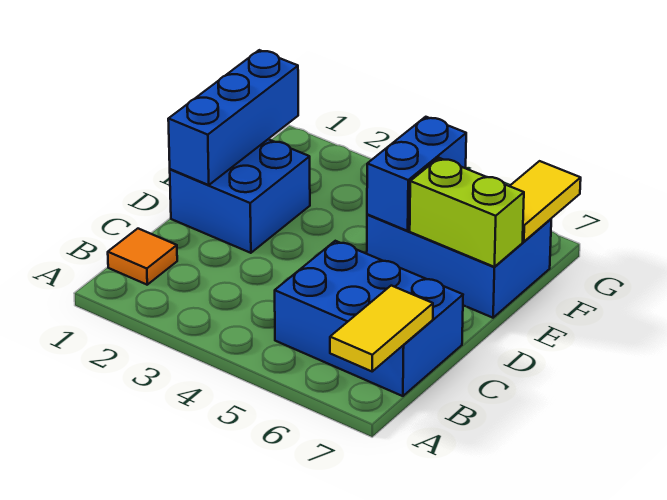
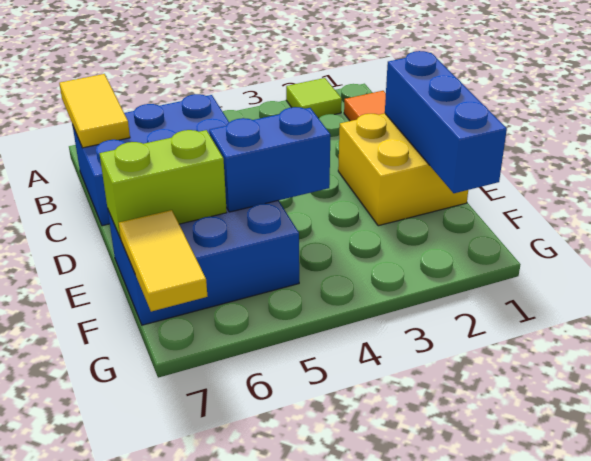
none -> lime tile A2 level 1
blue brick D1:E2 level 1 -> yellow brick D1:E2 level 1
blue brick E5:F5 level 2 -> blue brick E4:E5 level 2

